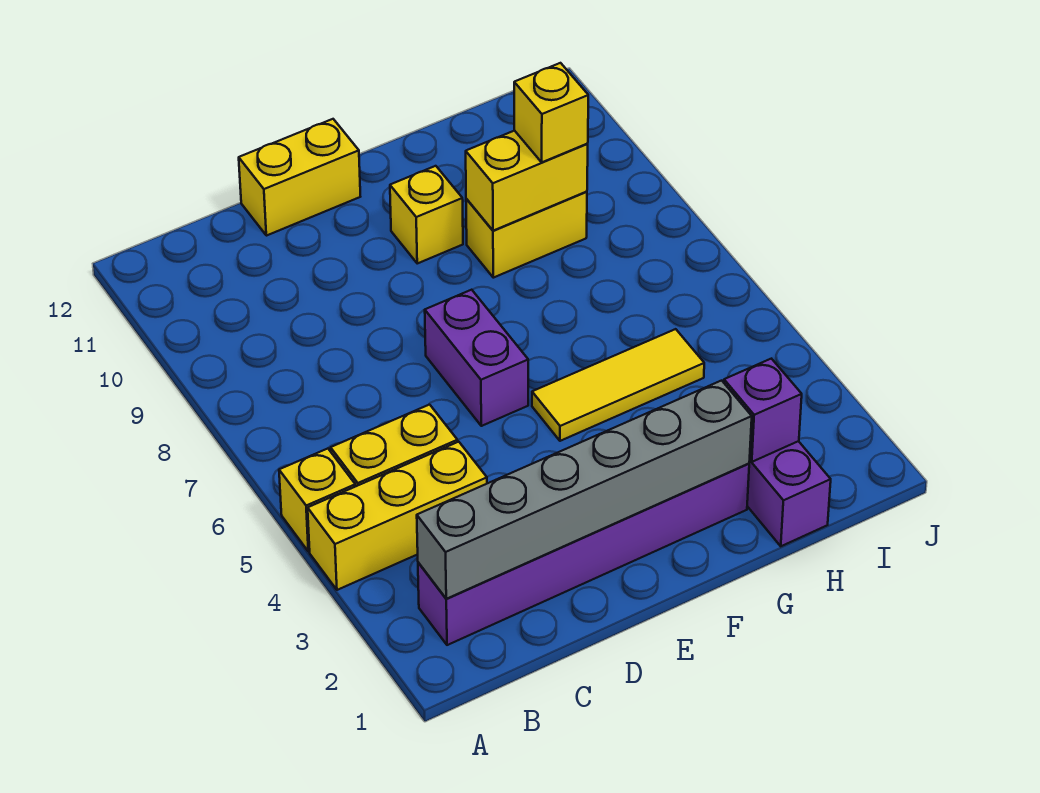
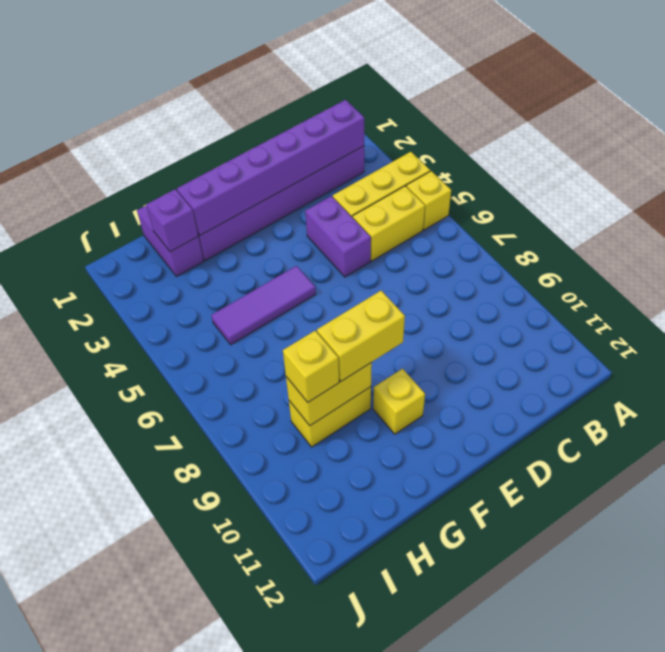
grey brick B2:G2 level 2 -> purple brick B2:G2 level 2
yellow brick D12:E12 level 1 -> yellow brick F9:G9 level 3
purple brick E6:E7 level 1 -> purple brick D4:D5 level 1
yellow tile F5:H5 level 1 -> purple tile F5:H5 level 1

